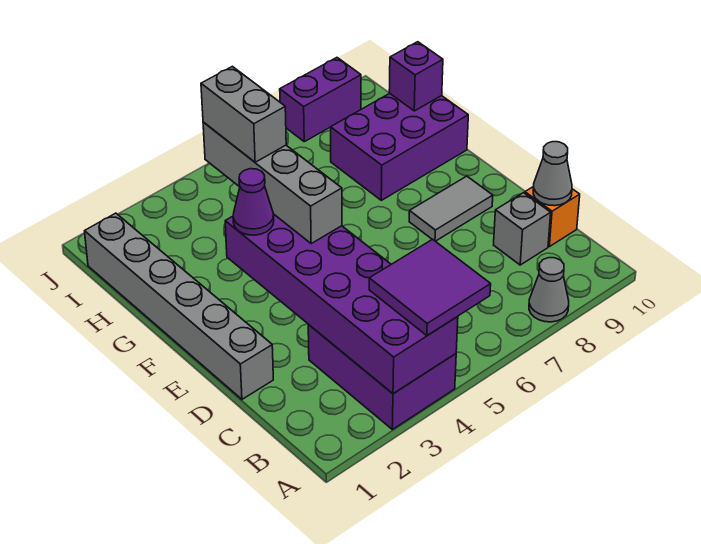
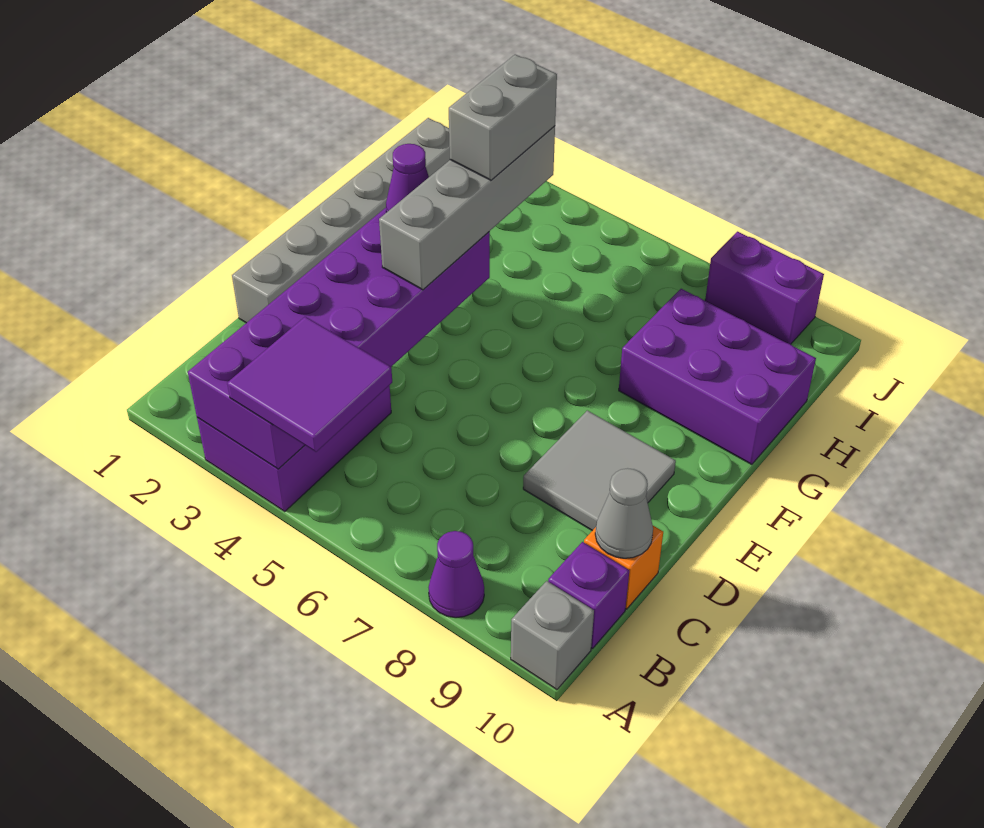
grey cone A8 level 1 -> purple cone A8 level 1
grey brick C9 level 1 -> grey brick A10 level 1
grey tile E8:E9 level 1 -> grey tile D8:E9 level 1
purple brick H10 level 2 -> purple brick B10 level 1

